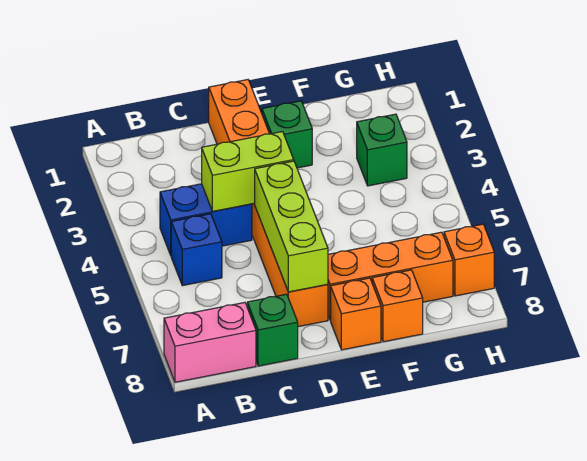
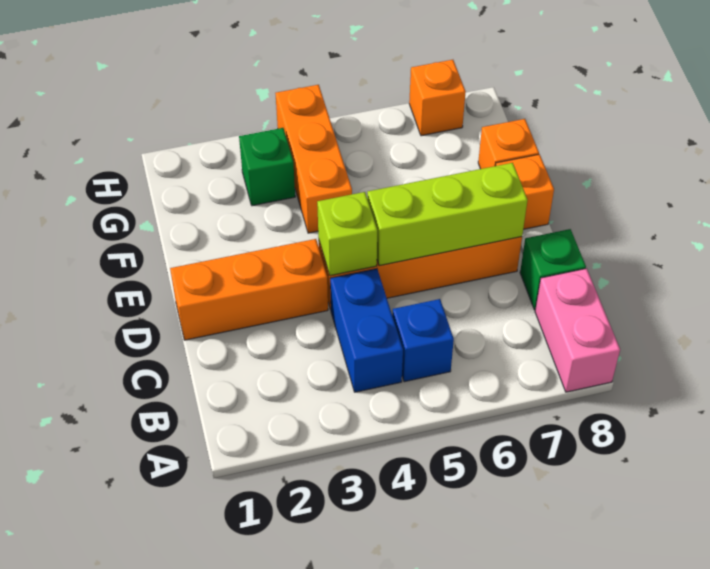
lime brick C4:D4 level 2 -> lime brick D4 level 2
green brick E2 level 1 -> none
orange brick E7:G7 level 1 -> orange brick F4:H4 level 1

